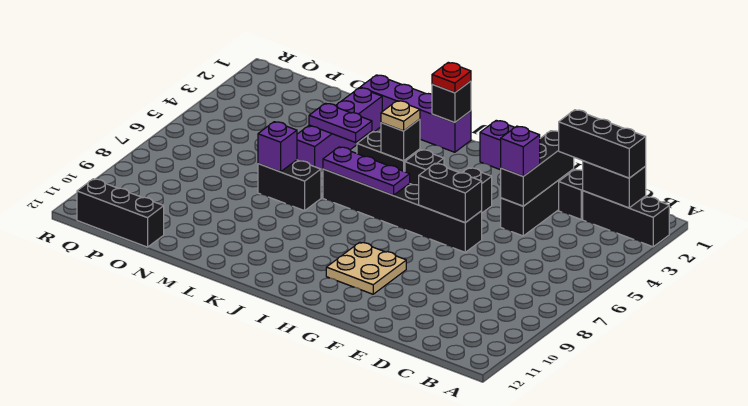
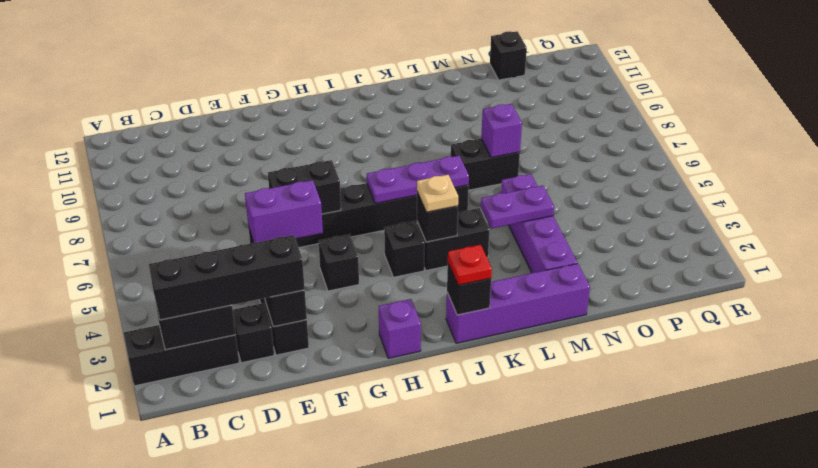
black brick B2:D2 level 3 -> black brick B2:E2 level 3
purple brick E4 level 3 -> purple brick E4:F4 level 3
tan plate G9:H10 level 1 -> none
black brick O12:Q12 level 1 -> black brick O12 level 1

